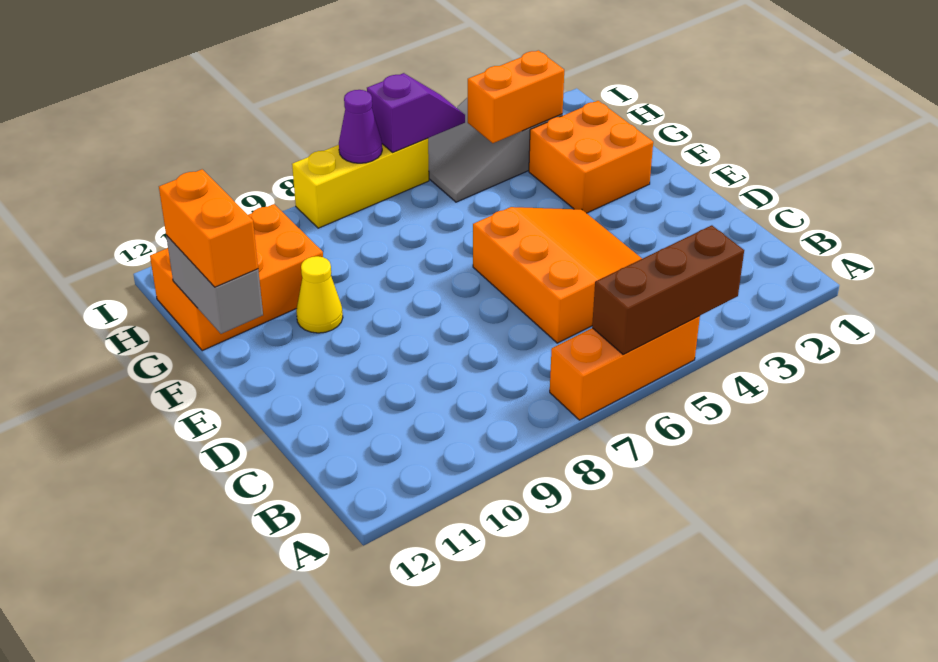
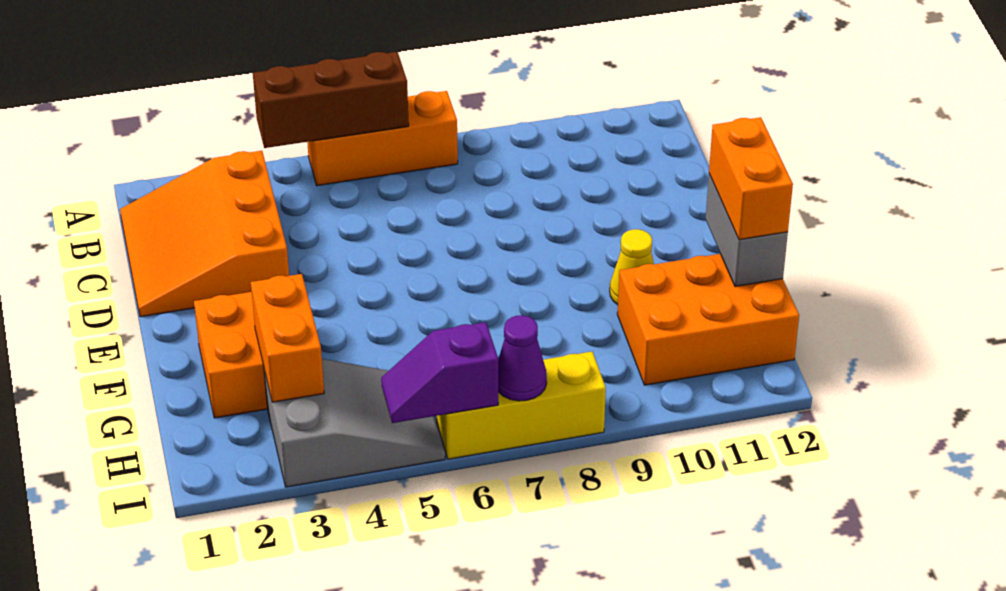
orange slope C4:E6 level 1 top 6 -> orange slope B1:D3 level 1 top 3
orange brick H3:H4 level 2 -> orange brick G3:H3 level 2

